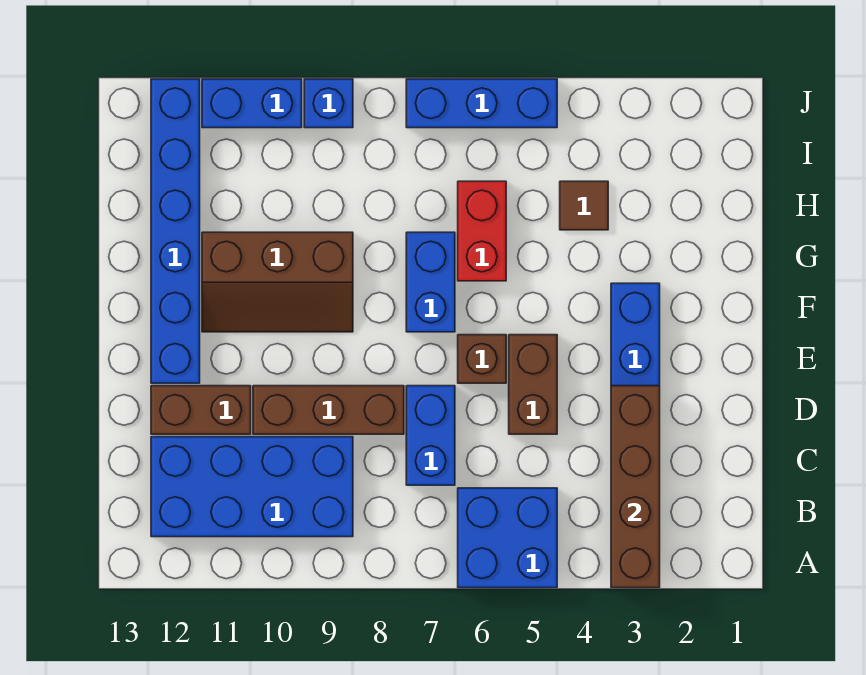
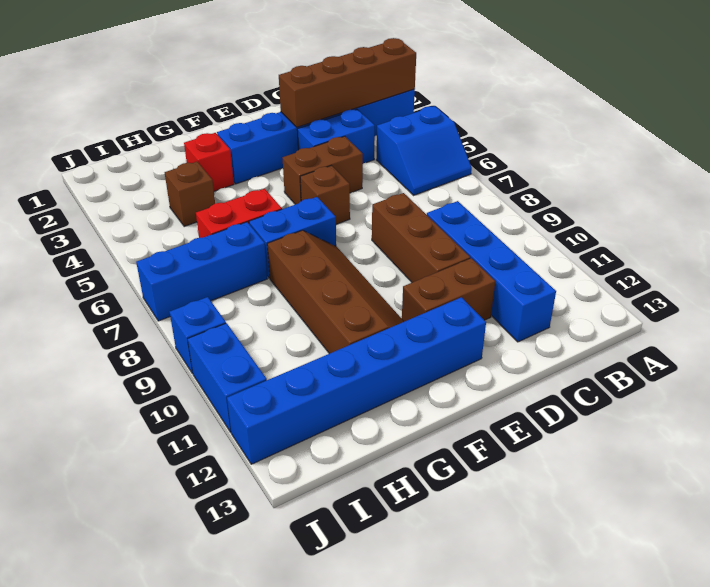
blue brick A5:B6 level 1 -> blue slope A5:B6 level 1 top 5
blue brick B9:C12 level 1 -> blue brick C9:C12 level 1
blue brick C7:D7 level 1 -> blue brick C4:D4 level 1
brown brick D11:D12 level 1 -> brown brick D11:E11 level 1
brown slope F9:G11 level 1 top G -> brown slope F8:G11 level 1 top G
none -> red brick G3 level 1
brown tile H4 level 1 -> brown brick H4 level 1
blue brick J5:J7 level 1 -> blue brick H7:J7 level 1

